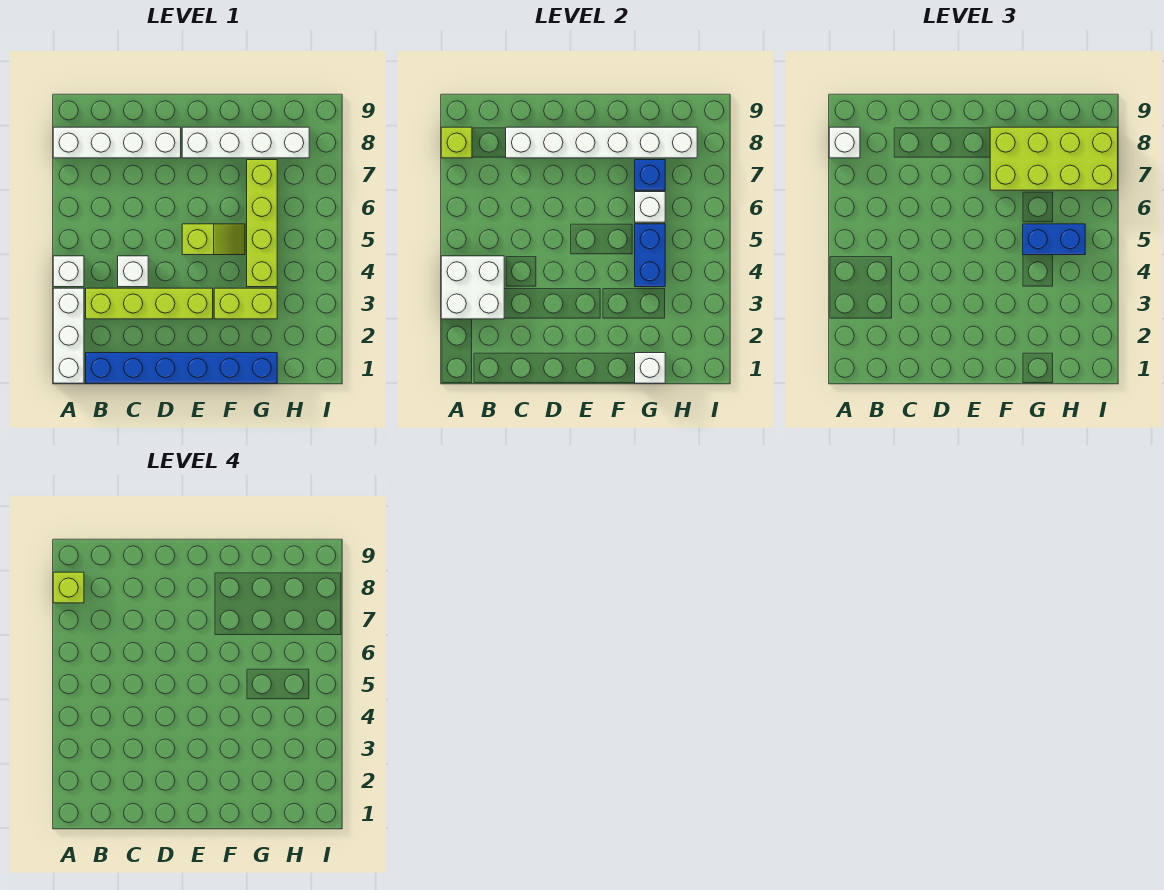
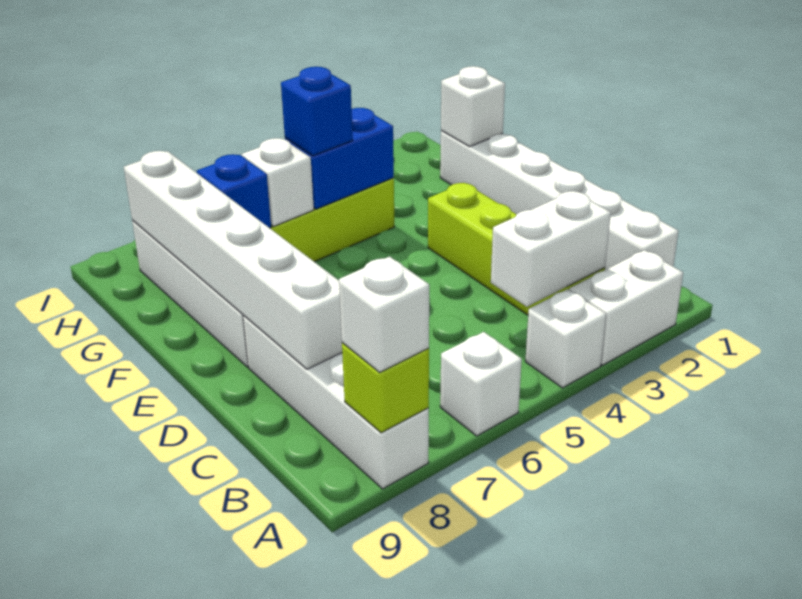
white brick A1:A3 level 1 -> white brick A2:A3 level 1
white brick A3:B4 level 2 -> white brick B3:B4 level 2
lime brick A8 level 4 -> none
blue brick B1:G1 level 1 -> white brick B1:G1 level 1
white brick C4 level 1 -> white brick A6 level 1
lime slope E5:F5 level 1 top E -> none
lime brick F3:G3 level 1 -> none
lime brick F7:I8 level 3 -> none
blue brick G5:H5 level 3 -> blue brick G5 level 3

